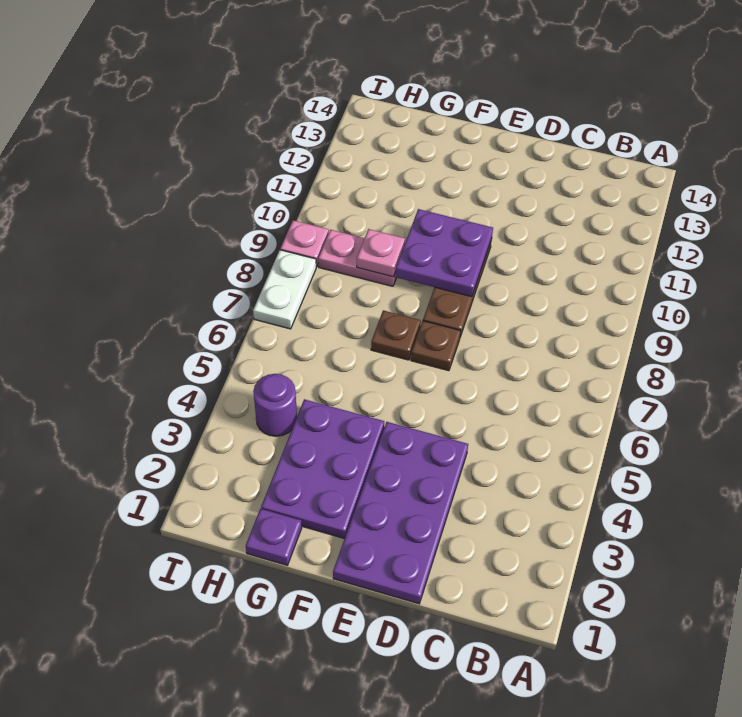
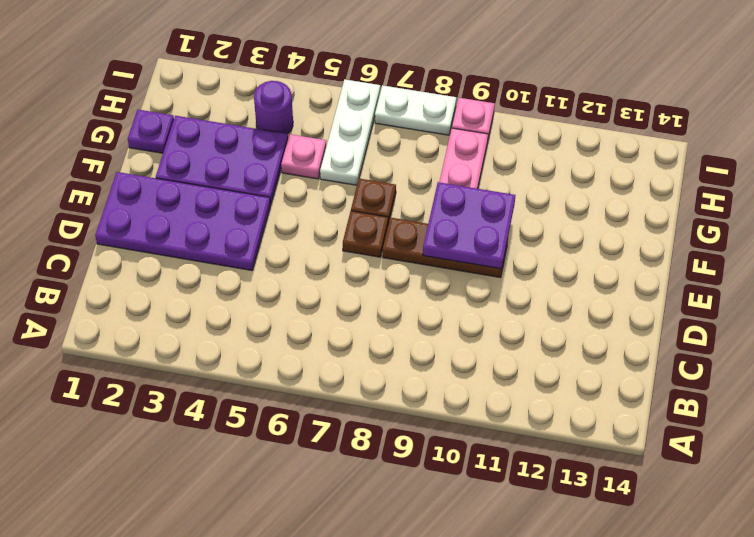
none -> white plate G6:I6 level 1
pink plate G9 level 2 -> pink plate G5 level 1

